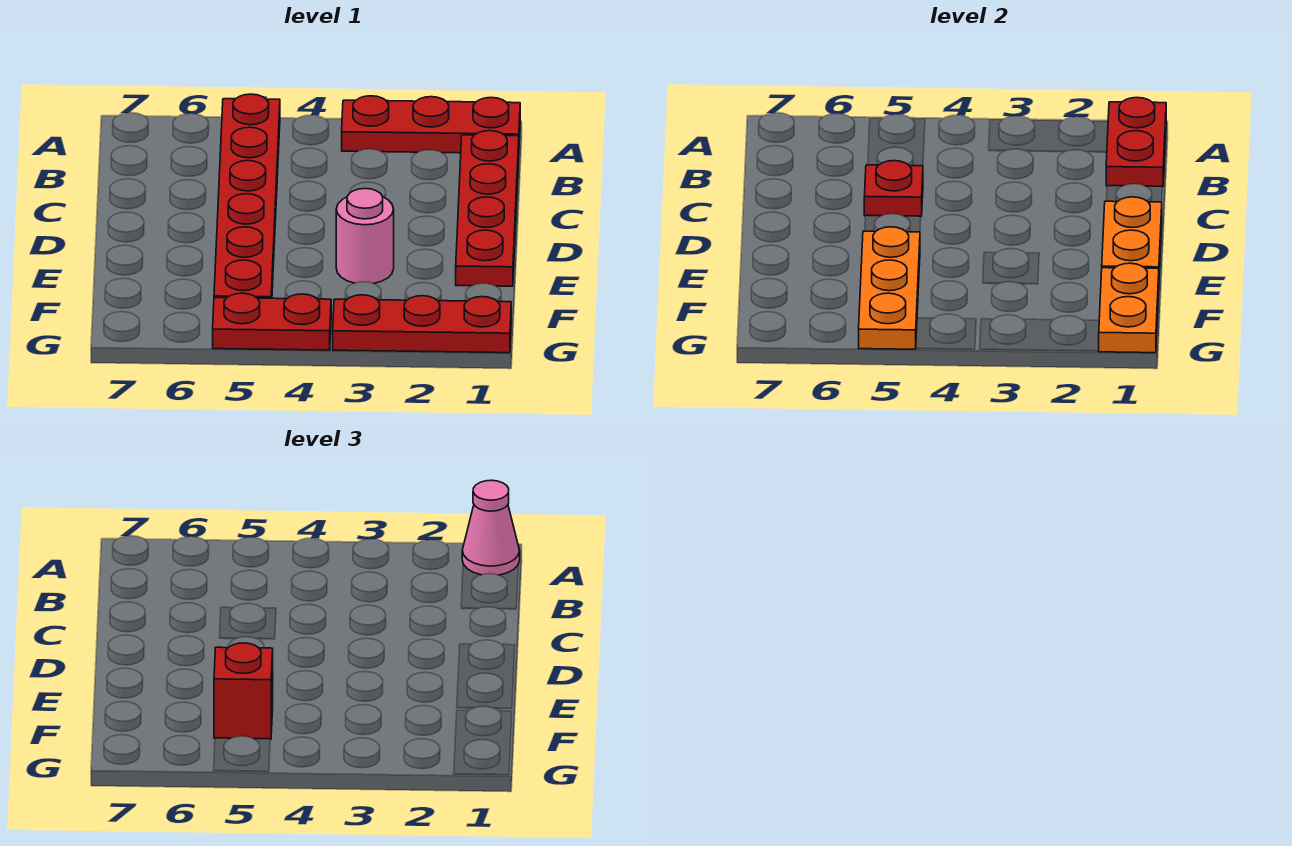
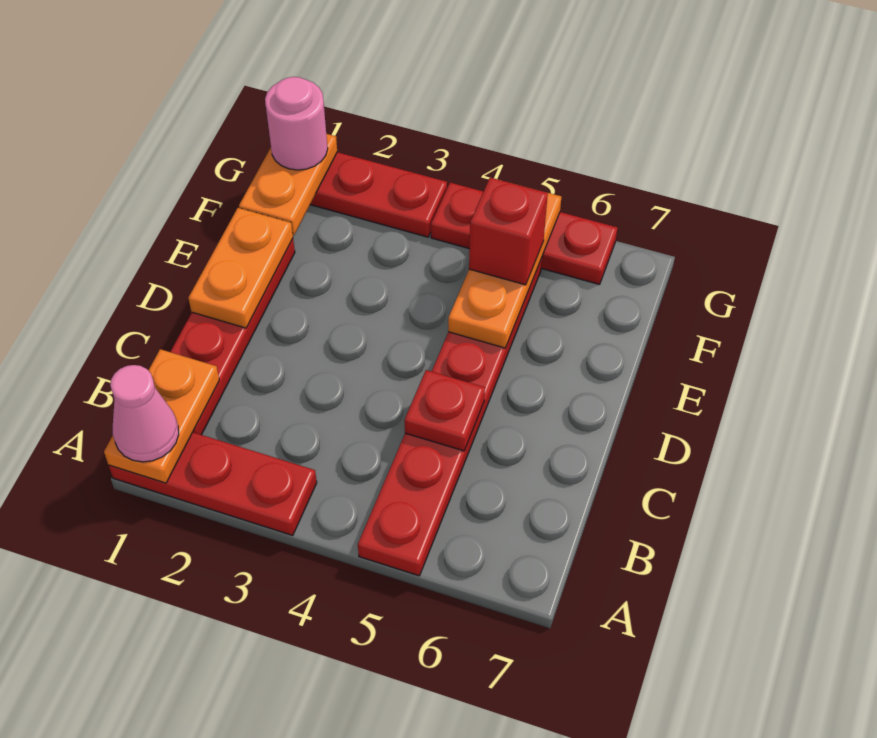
red plate A1:B1 level 2 -> orange plate A1:B1 level 2
pink round brick E3 level 1 -> pink round brick G1 level 3
red plate G4:G5 level 1 -> red plate G4:G6 level 1

